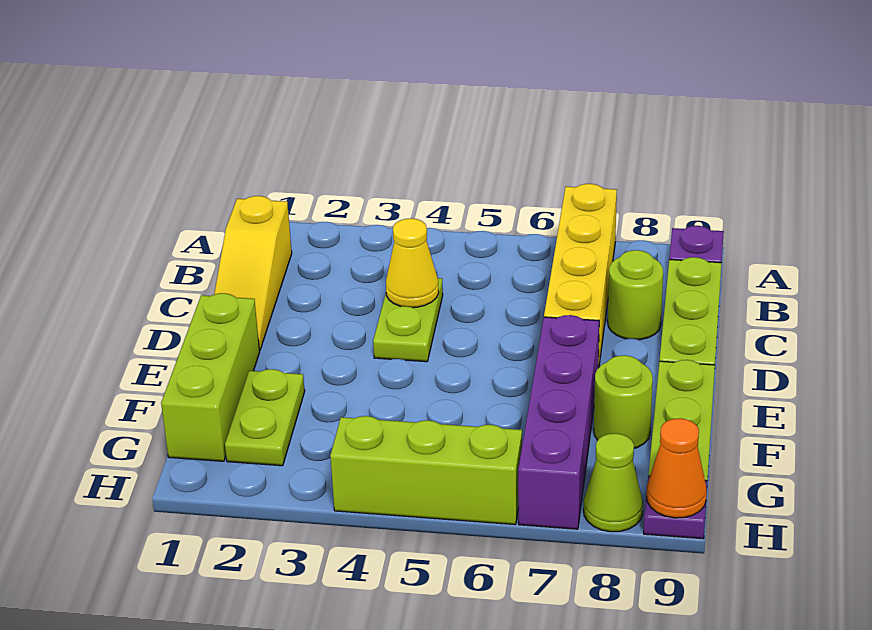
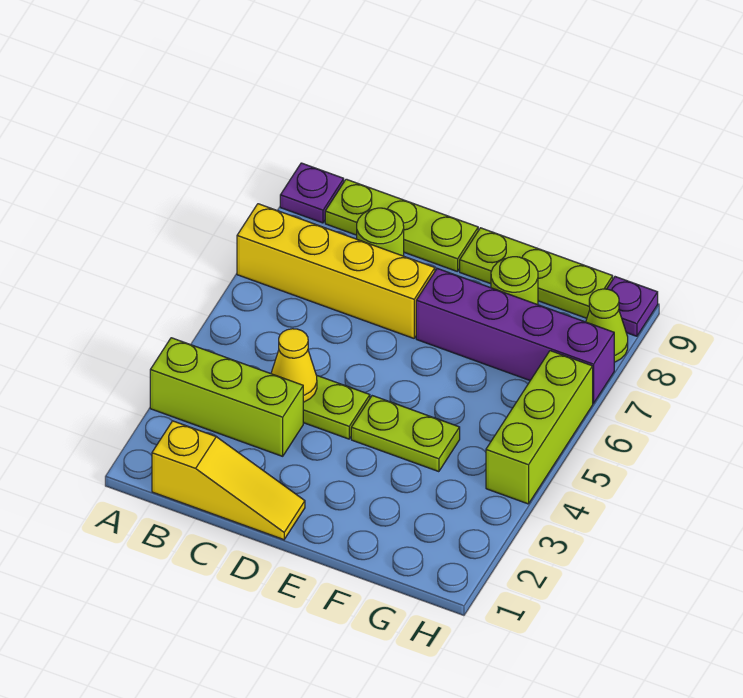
lime brick E1:G1 level 1 -> lime brick A3:C3 level 1
lime plate F2:G2 level 1 -> lime plate E4:F4 level 1
orange cone H9 level 2 -> none

